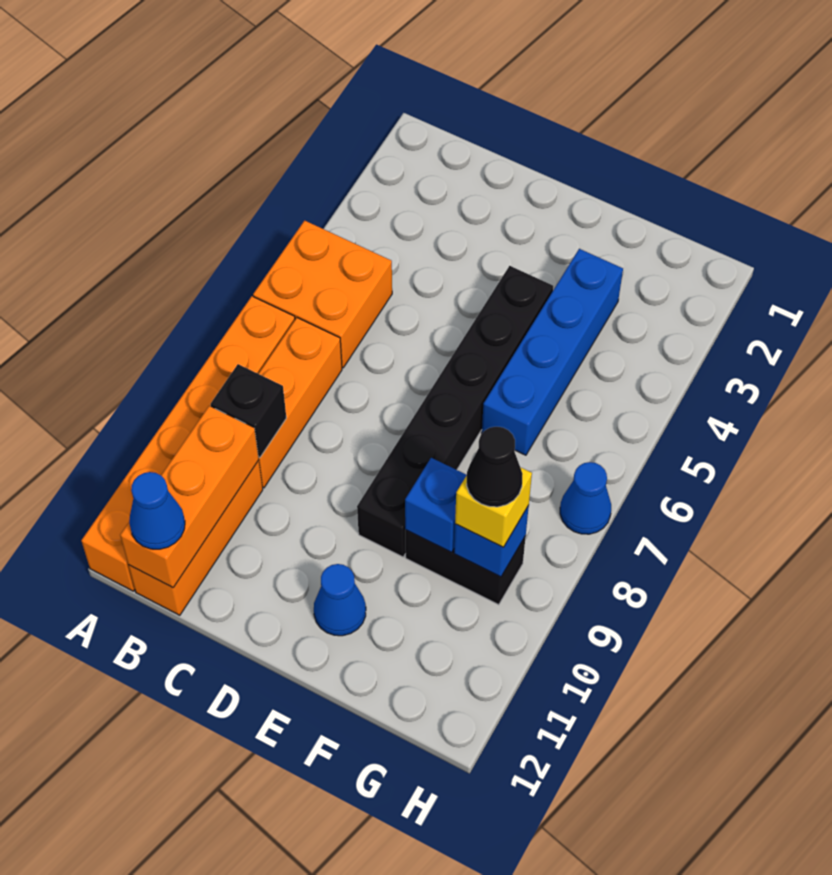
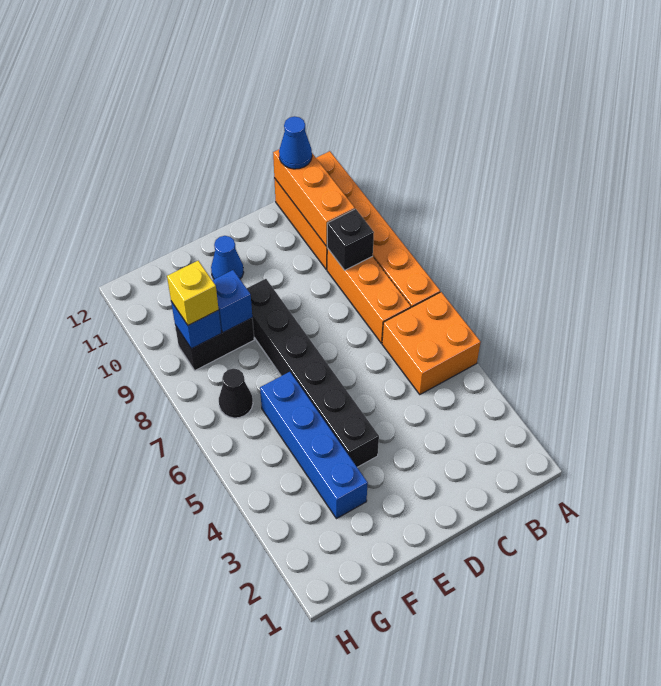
black cone G9 level 4 -> black cone G7 level 1
blue cone H7 level 1 -> none

